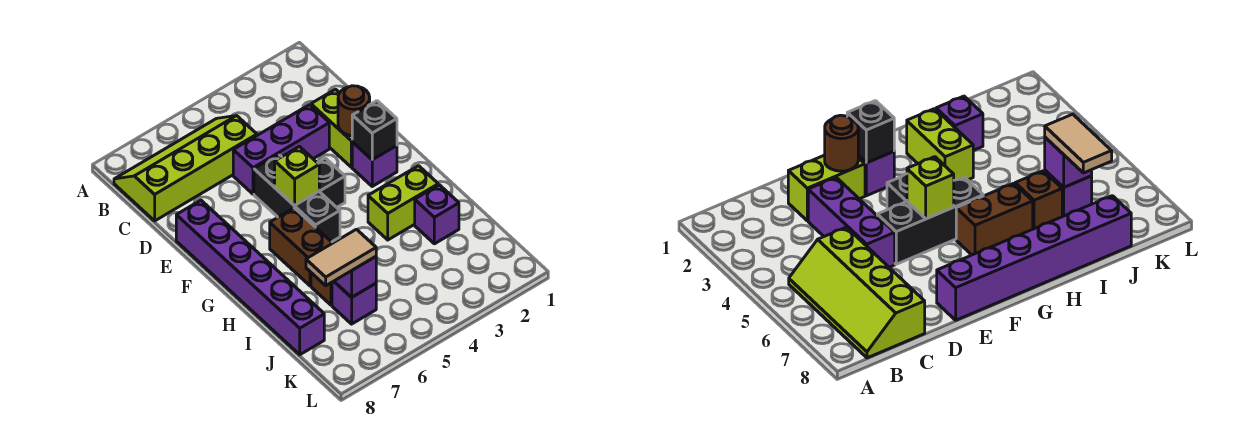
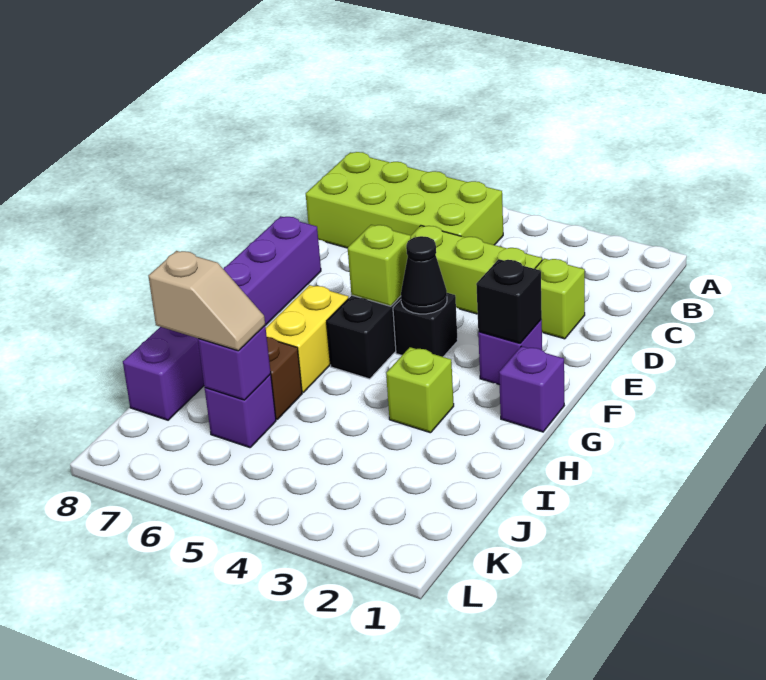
lime slope B5:C8 level 1 top C -> lime brick B5:C8 level 1
lime brick D2:E2 level 1 -> lime brick D2 level 1
purple brick D3:D5 level 1 -> lime brick D3:D5 level 1
brown round brick E2 level 2 -> none
none -> black cone F4 level 2
brown brick G6:H6 level 1 -> yellow brick G6:H6 level 1
lime brick H2:H3 level 1 -> lime brick H3 level 1
purple brick I2 level 1 -> purple brick G1 level 1
tan tile J6:J7 level 3 -> tan slope J6:J7 level 3 top 7

